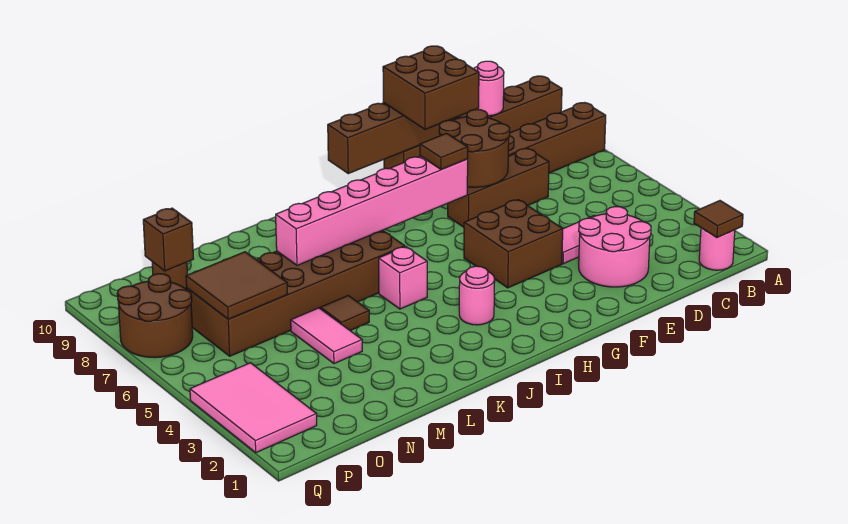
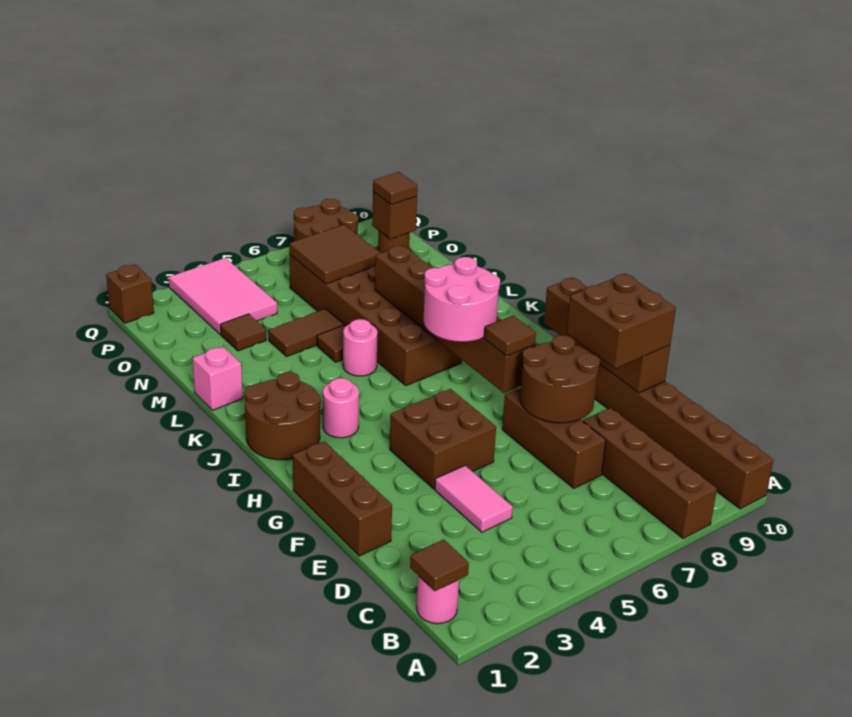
pink round brick C10 level 2 -> pink round brick K5 level 1
pink round brick D2:E3 level 1 -> pink round brick H6:I7 level 3
none -> brown brick E1:G1 level 1
pink brick G7:L7 level 2 -> brown brick G7:L7 level 2
none -> brown round brick I1:J2 level 1
pink brick J5 level 1 -> pink brick L1 level 1
pink tile M4:M5 level 1 -> brown tile M4:M5 level 1
none -> brown tile N3 level 1
none -> brown tile O9 level 3
pink tile P2:Q4 level 1 -> pink tile O3:Q4 level 1
none -> brown brick Q1 level 1

